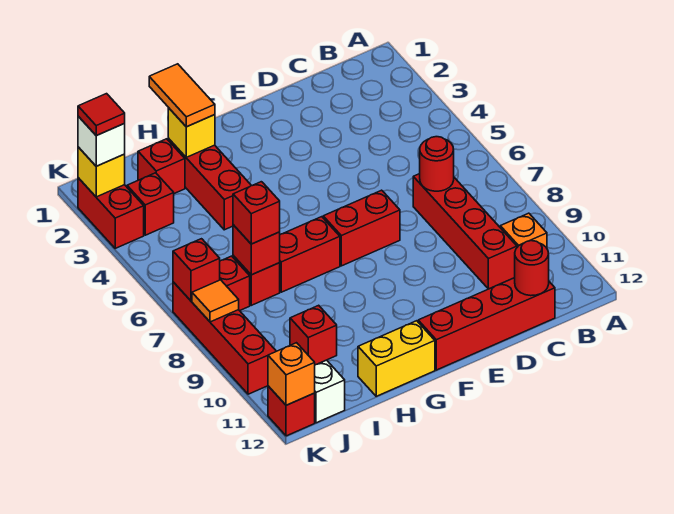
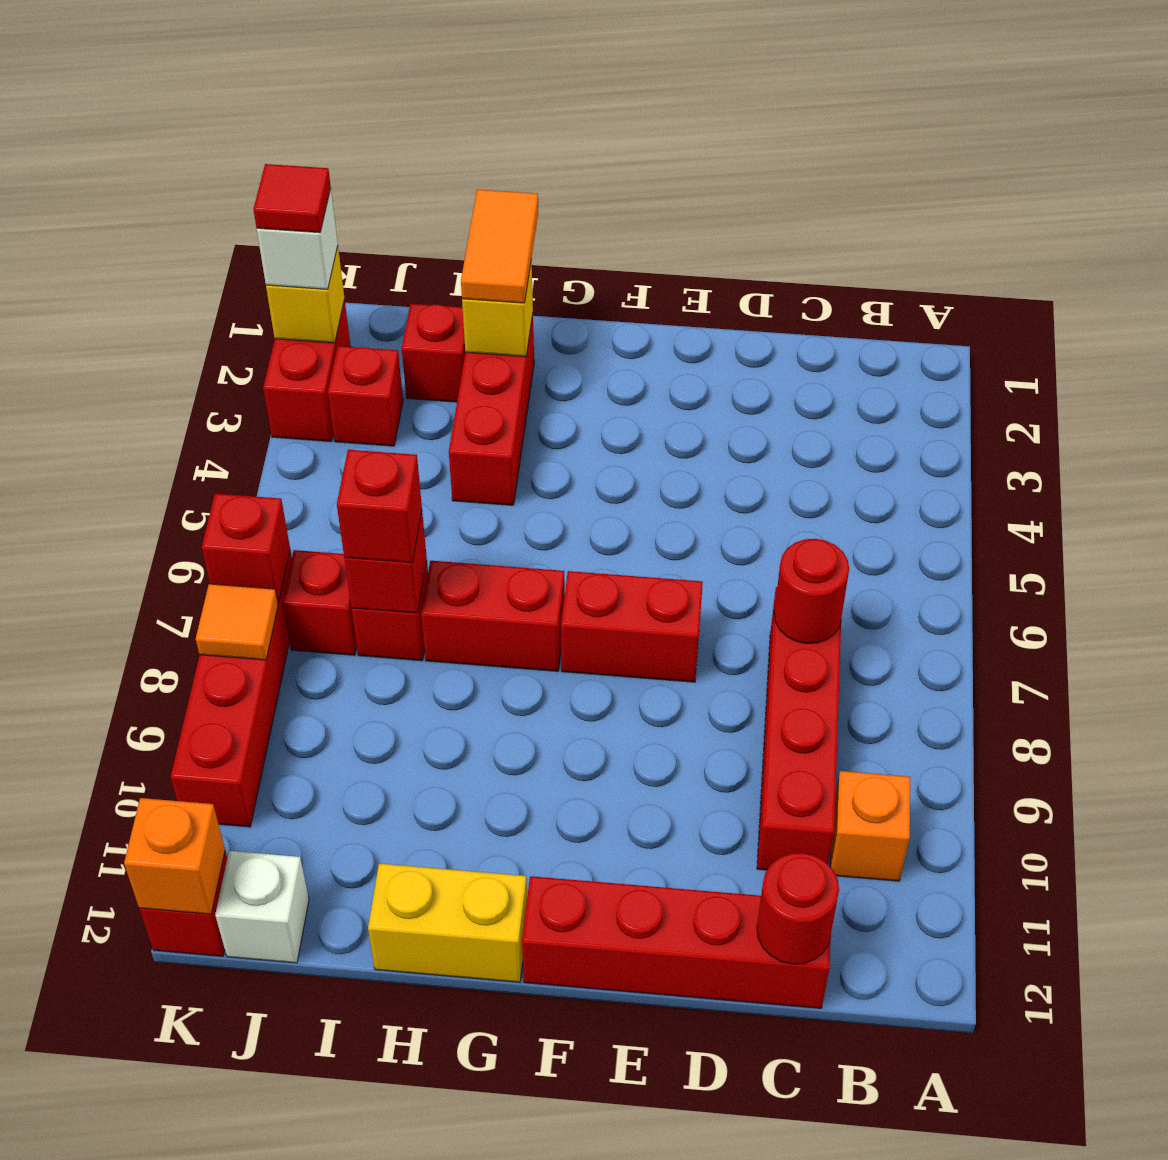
red brick I10 level 1 -> none

